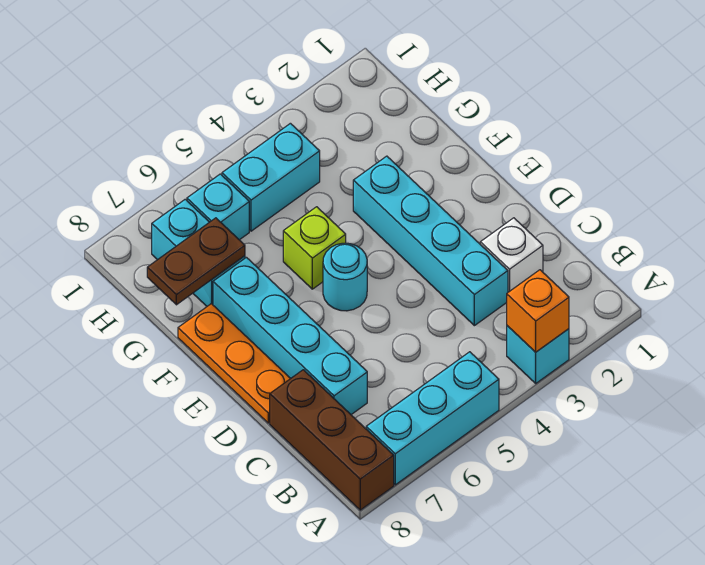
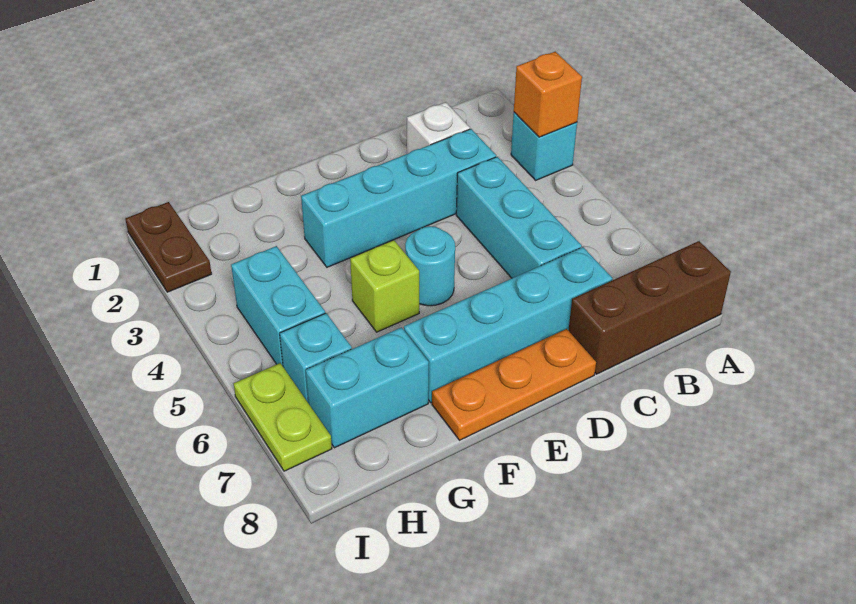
cyan brick A5:A7 level 1 -> cyan brick C4:C6 level 1
brown plate G7:G8 level 2 -> brown plate I1:I2 level 1
none -> lime plate I6:I7 level 1

